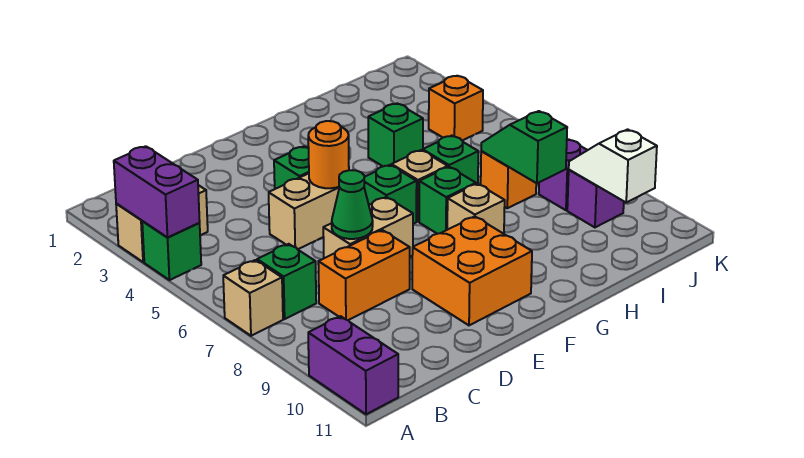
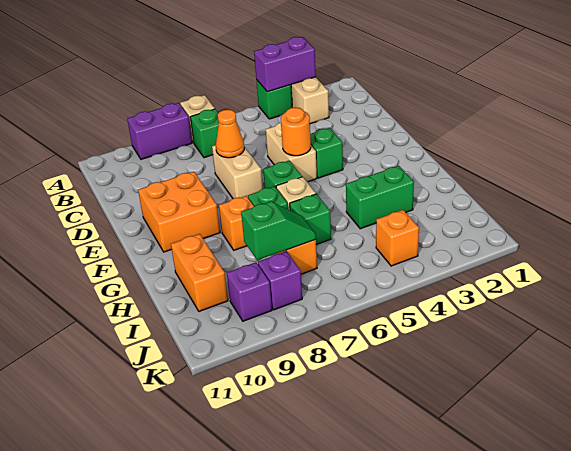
purple brick A10:A11 level 1 -> purple brick A8:A9 level 1
orange brick C8:D8 level 1 -> orange brick H10:I10 level 1
green cone D7 level 2 -> orange cone D7 level 2
tan brick G8 level 1 -> orange brick G8 level 1
green brick H4 level 1 -> green brick H3:H4 level 1
white slope J9:J10 level 2 top 10 -> none

